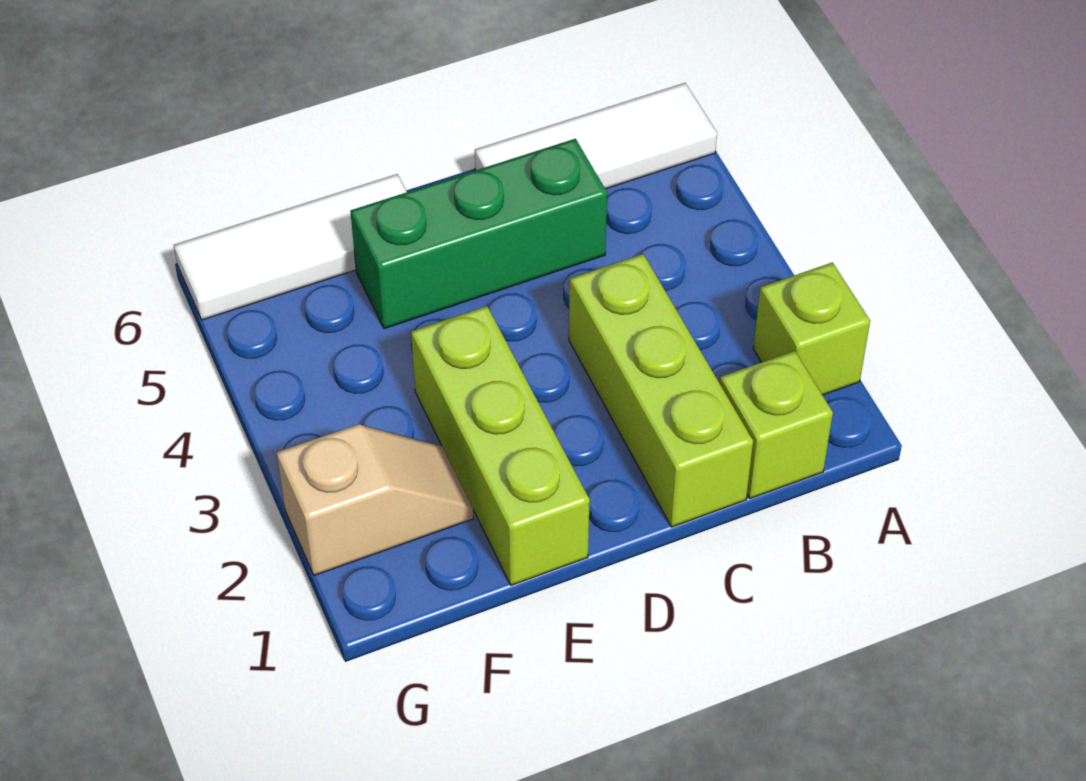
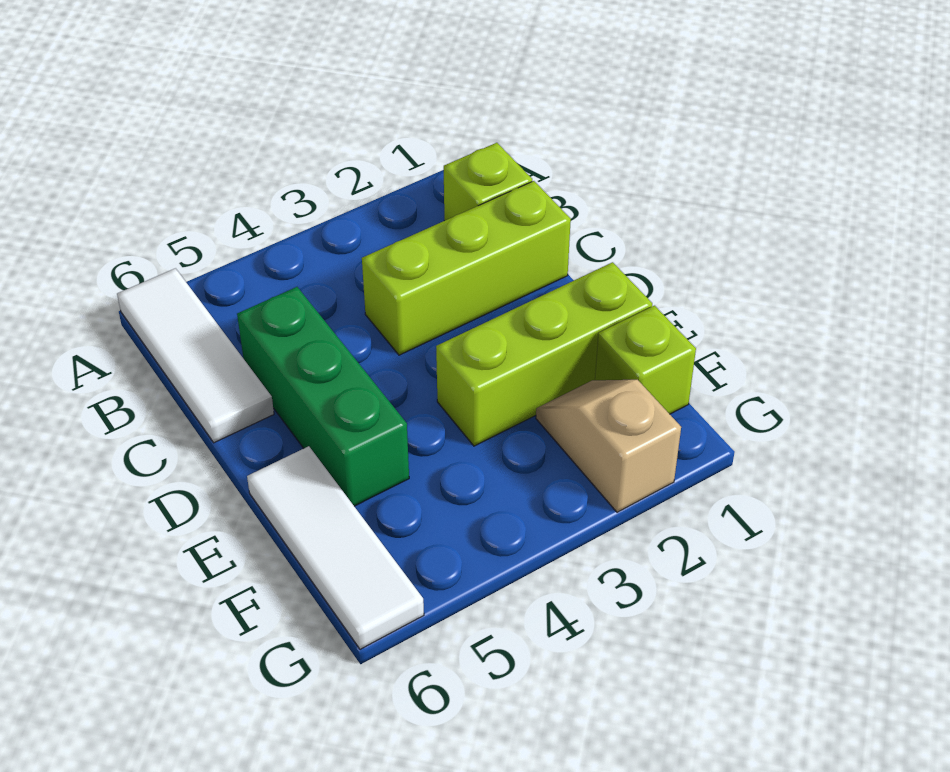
lime brick A2 level 1 -> lime brick F1 level 1

